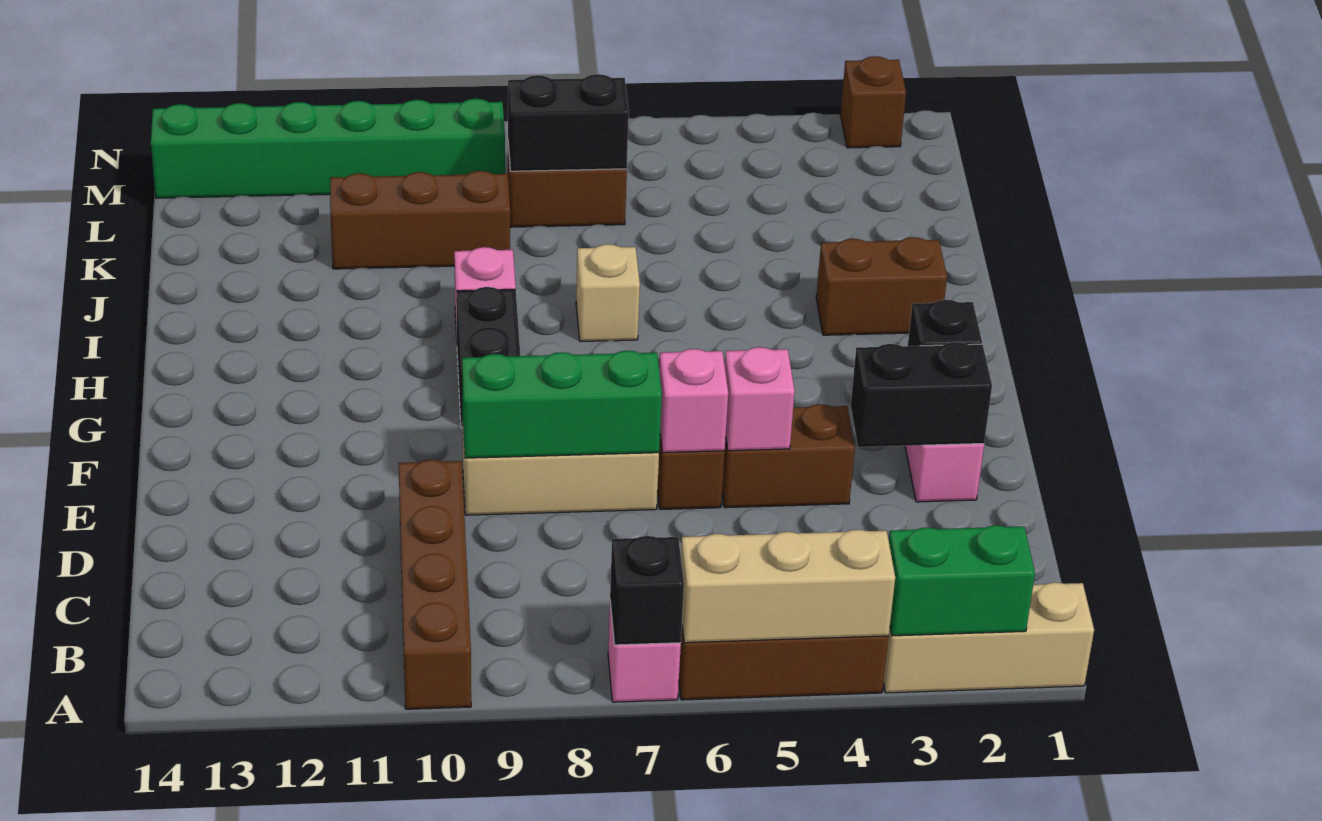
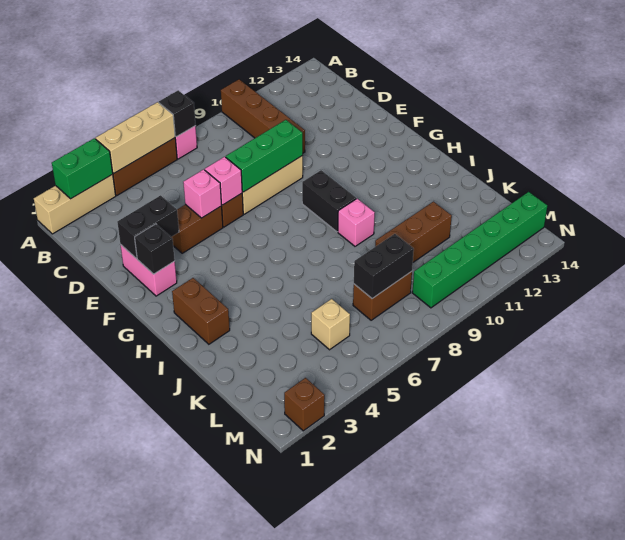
brown brick I2:I3 level 1 -> brown brick H2:I2 level 1
tan brick I7 level 1 -> tan brick L5 level 1

